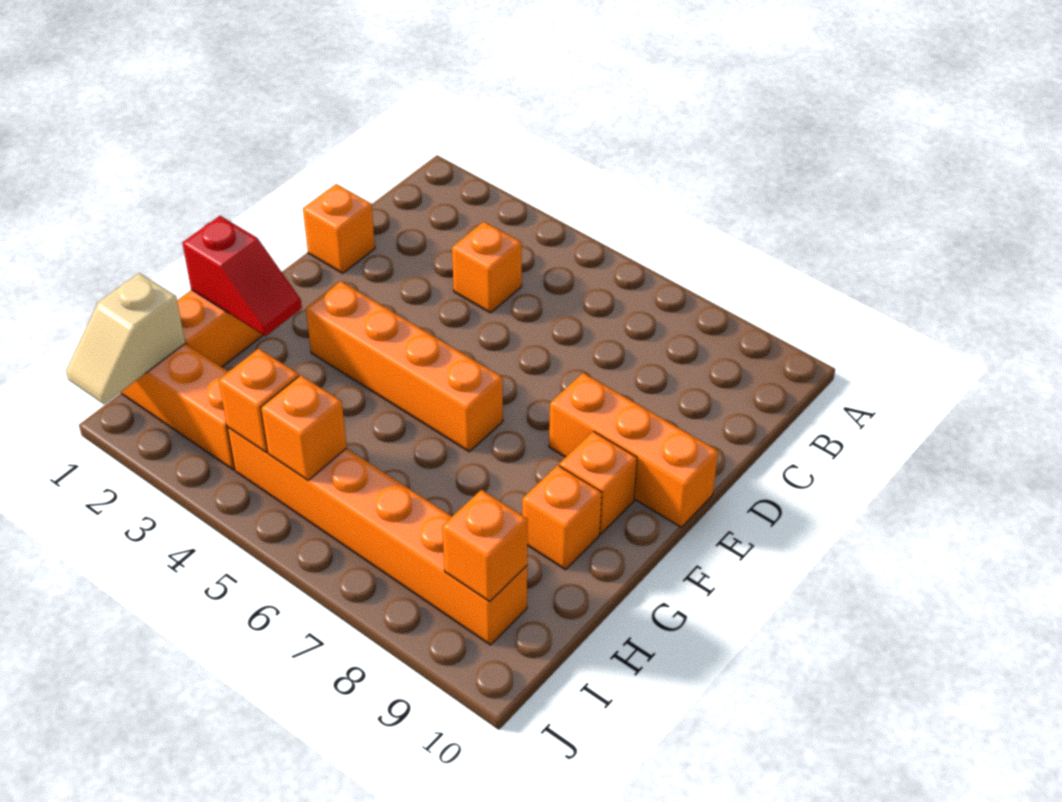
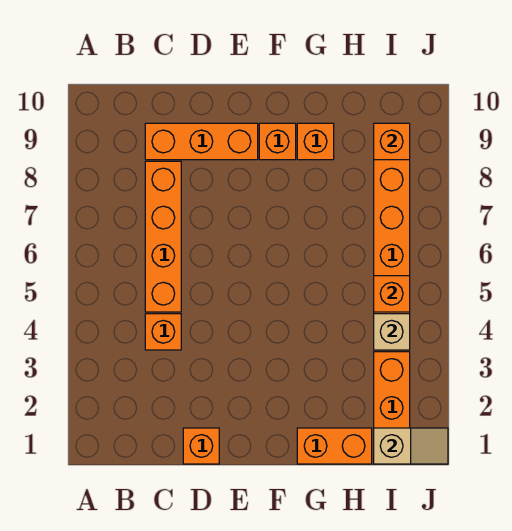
orange brick E8:E10 level 1 -> orange brick C9:E9 level 1
orange brick F3:F6 level 1 -> orange brick C5:C8 level 1
red slope G1:G2 level 2 top 1 -> none
orange brick I4 level 2 -> tan brick I4 level 2

